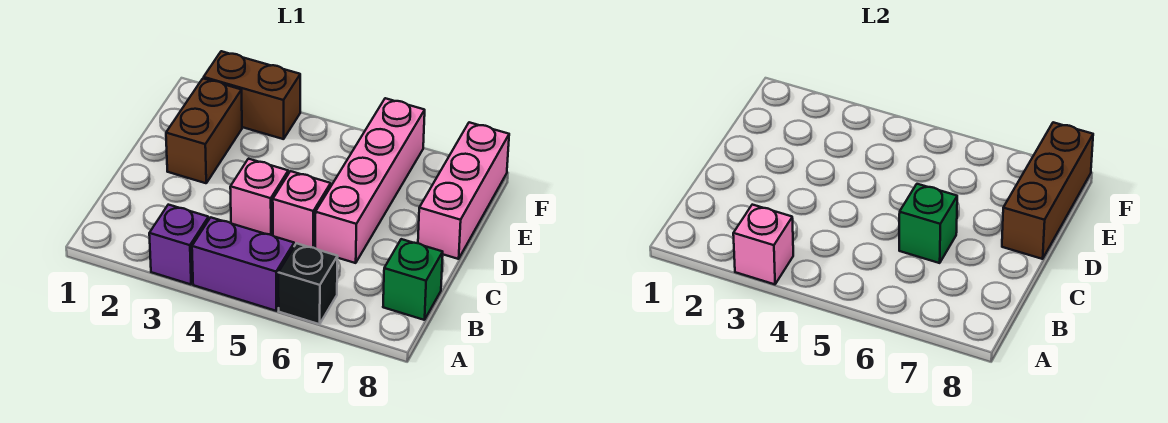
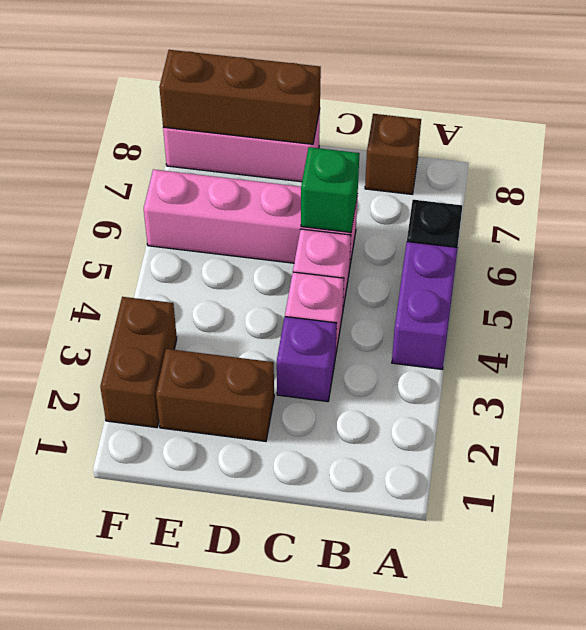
purple brick A3 level 1 -> purple brick C3 level 1
pink brick A3 level 2 -> none
green brick B8 level 1 -> brown brick B8 level 1

